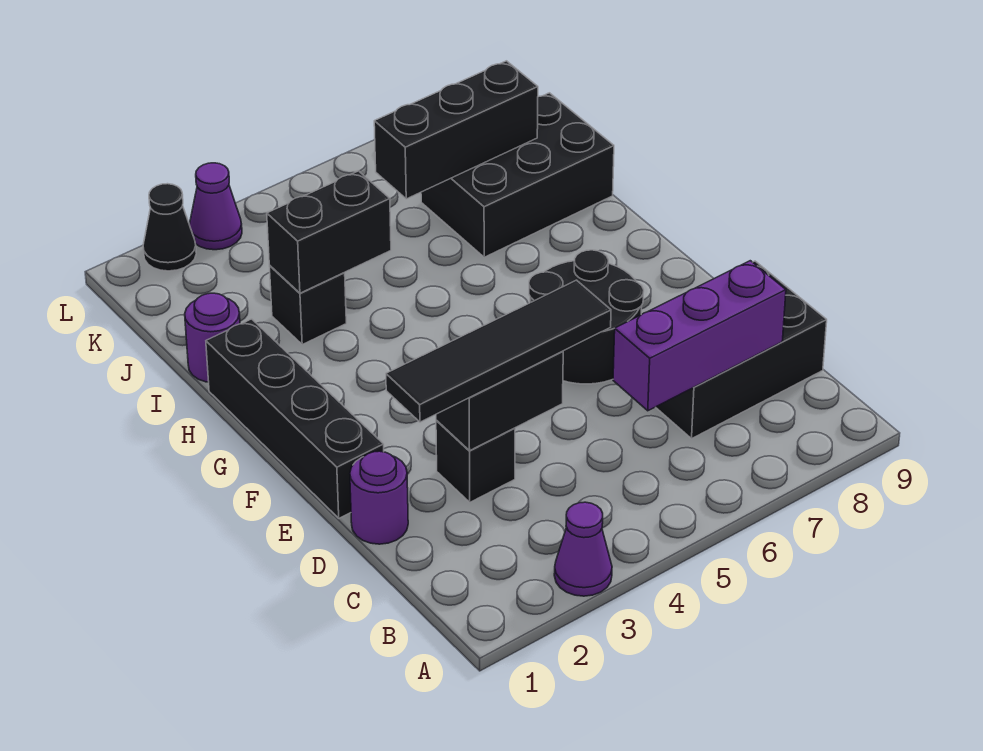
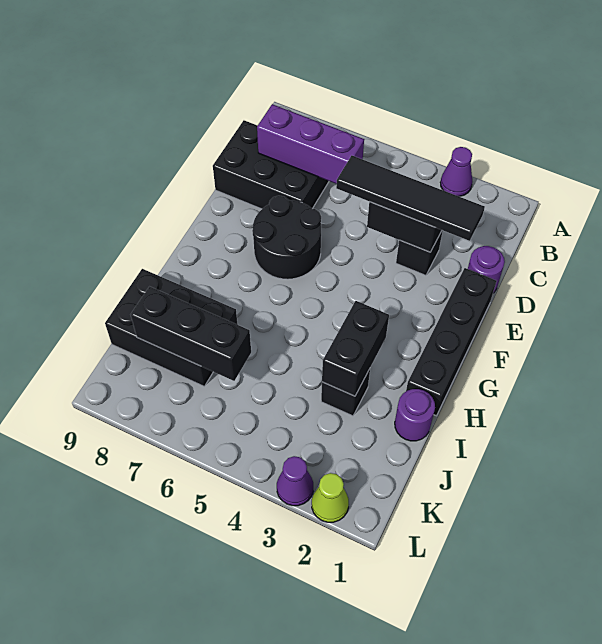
black brick I3:I4 level 2 -> black brick H3:I3 level 2
black cone L2 level 1 -> lime cone L2 level 1

